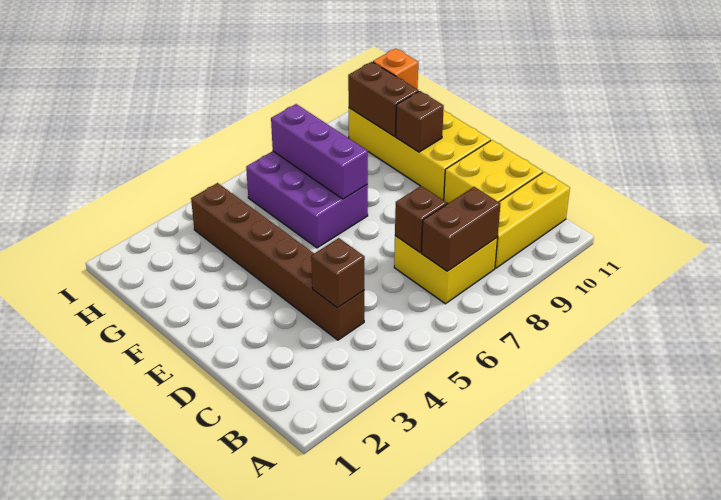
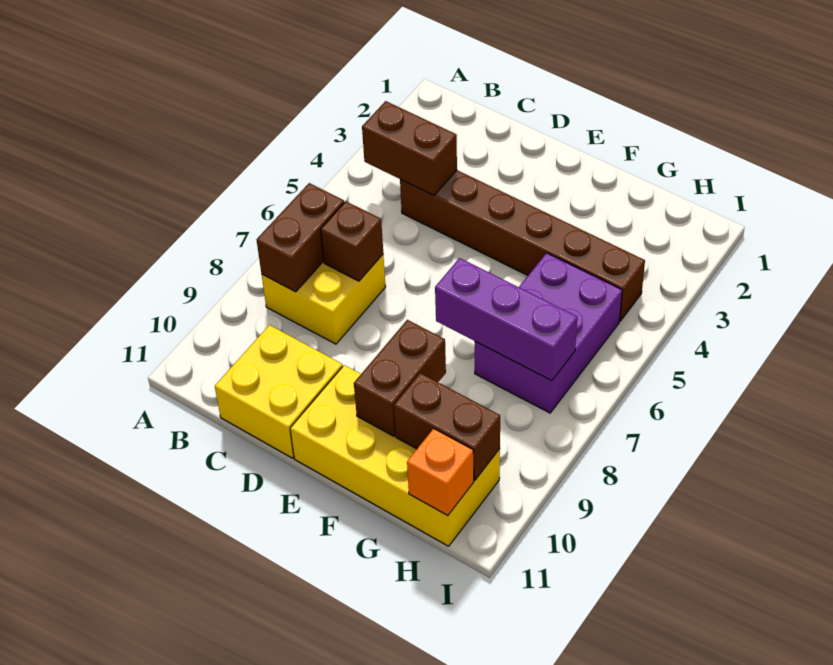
yellow brick B9:B11 level 1 -> none
brown brick C4 level 2 -> brown brick B4:C4 level 2
purple brick F6:H7 level 1 -> purple brick G5:H7 level 1
brown brick F10 level 2 -> brown brick F9:F10 level 2

